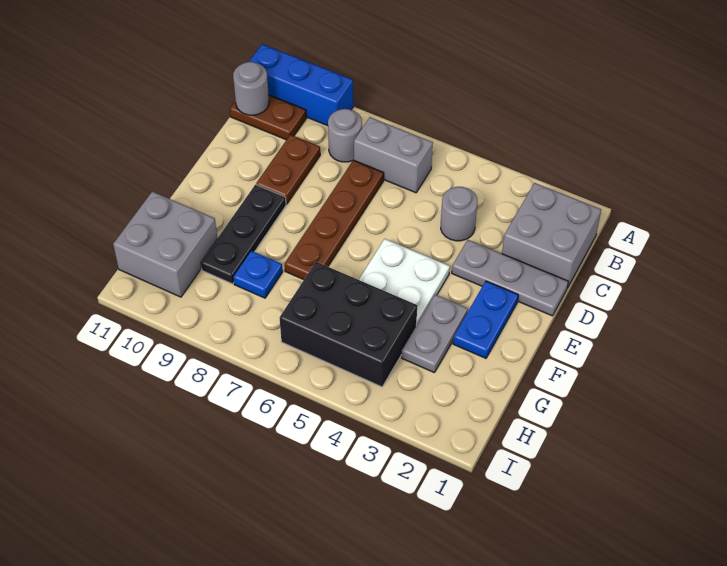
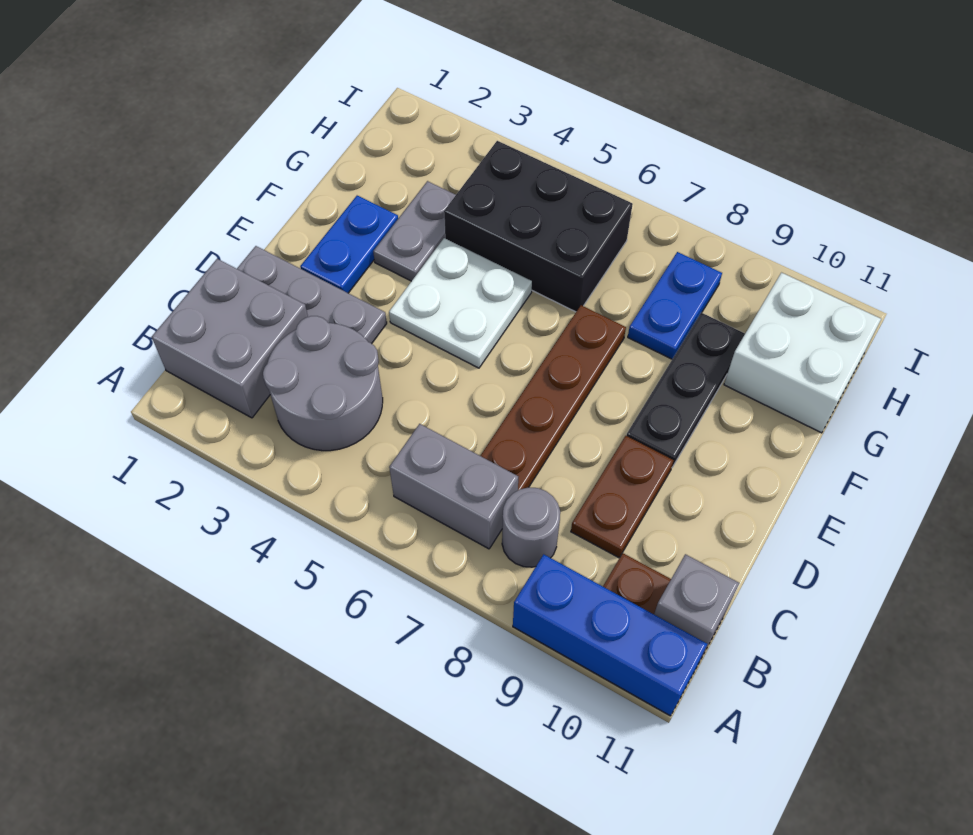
grey round brick B11 level 2 -> grey brick B11 level 2
grey round brick C4 level 1 -> grey round brick B3:C4 level 1
blue plate G8 level 1 -> blue plate G8:H8 level 1
grey brick G10:H11 level 1 -> white brick G10:H11 level 1

